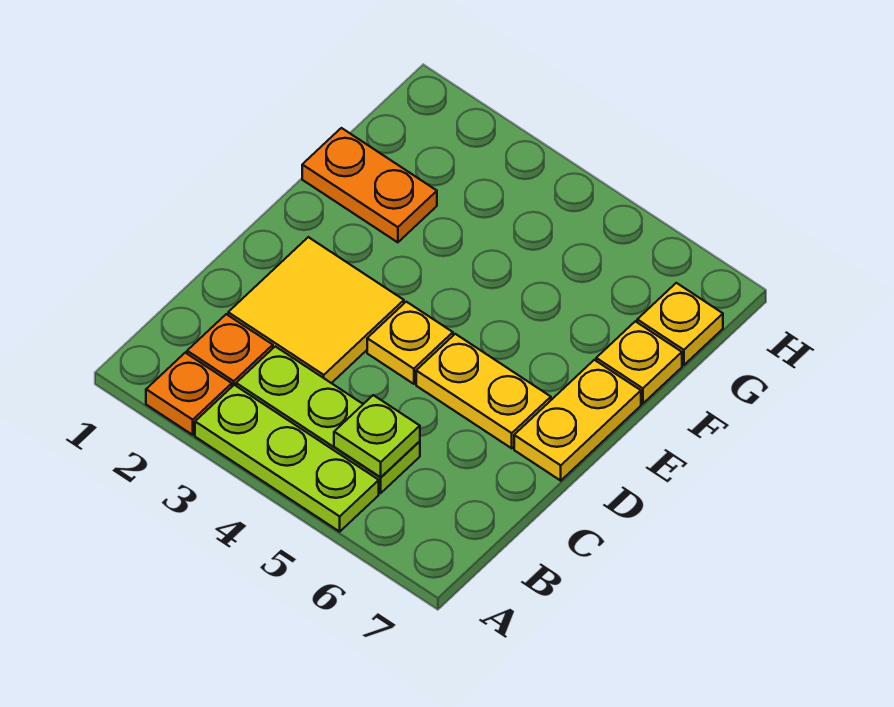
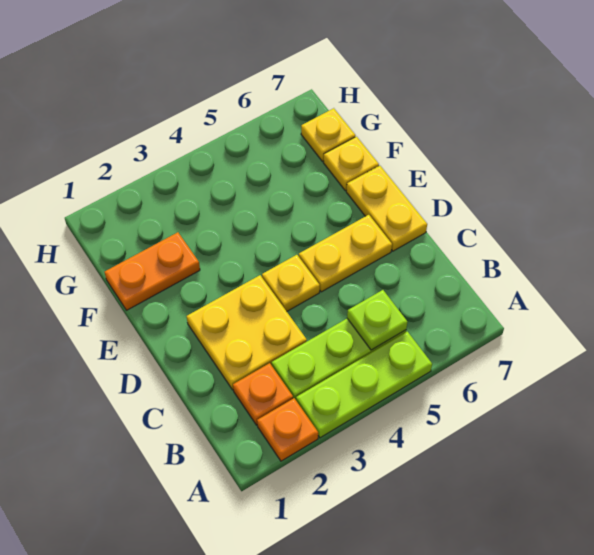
yellow tile C2:D3 level 1 -> yellow plate C2:D3 level 1

